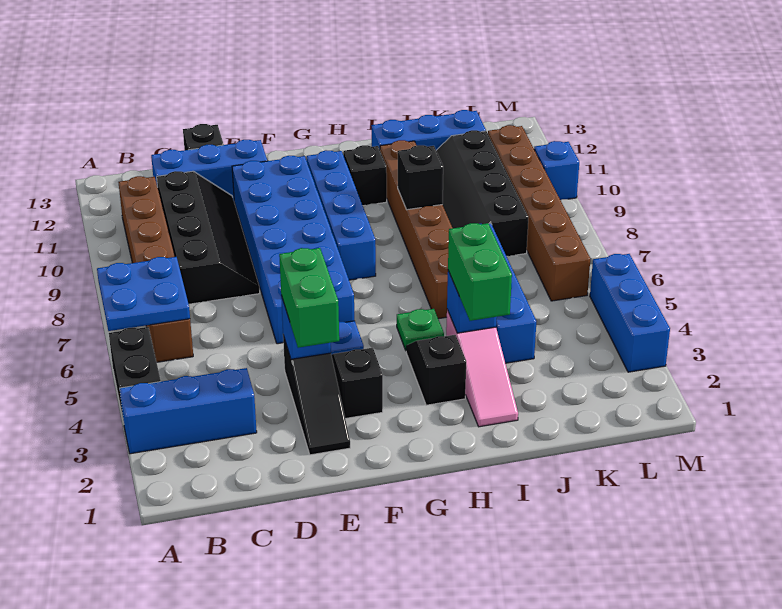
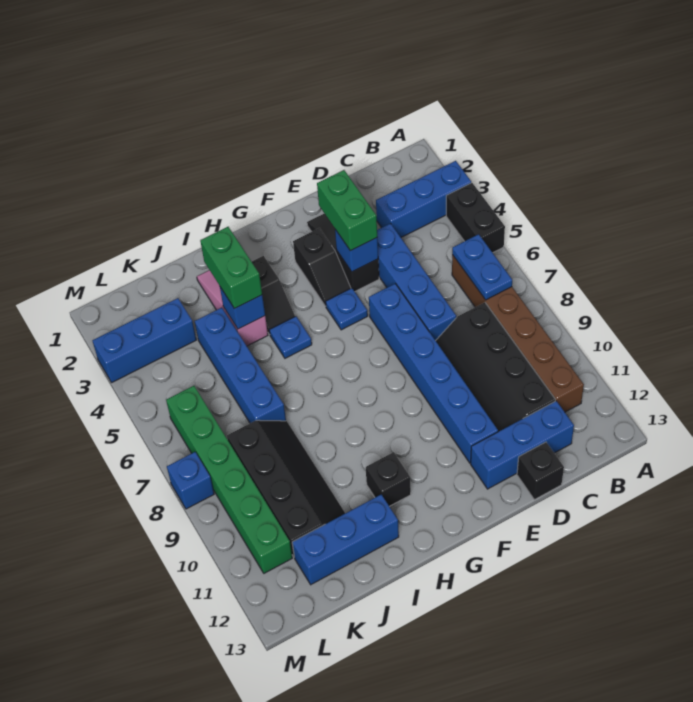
blue plate A6:B7 level 2 -> blue plate B6:B7 level 2
blue brick E6:F11 level 1 -> blue brick E6:E11 level 1
blue brick G8:G11 level 1 -> blue brick D4:D7 level 1
green plate H5 level 1 -> blue plate H5 level 1
brown brick I6:I11 level 1 -> none
black brick I9 level 2 -> none
brown brick L6:L11 level 1 -> green brick L6:L11 level 1
blue brick M3:M5 level 1 -> blue brick K3:M3 level 1
blue brick M10 level 1 -> blue brick M8 level 1

